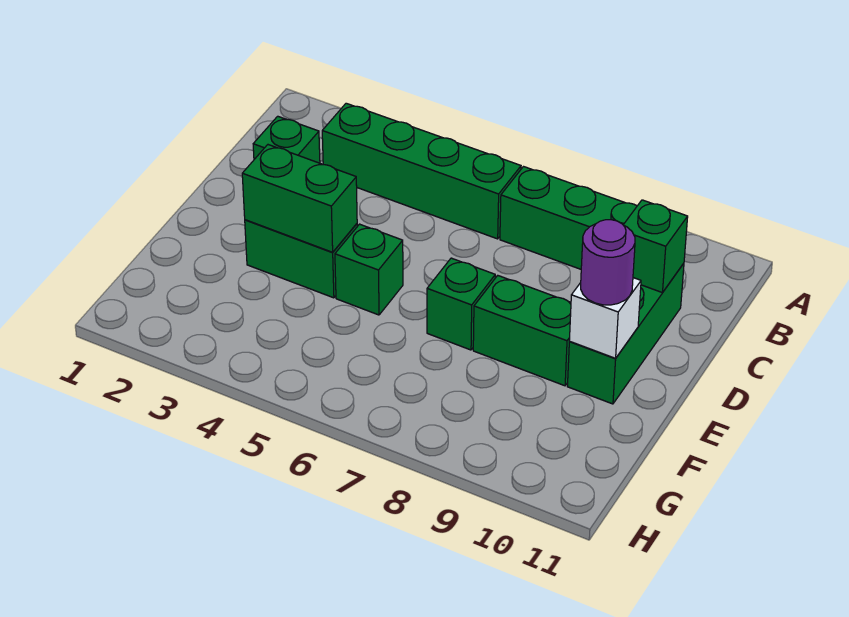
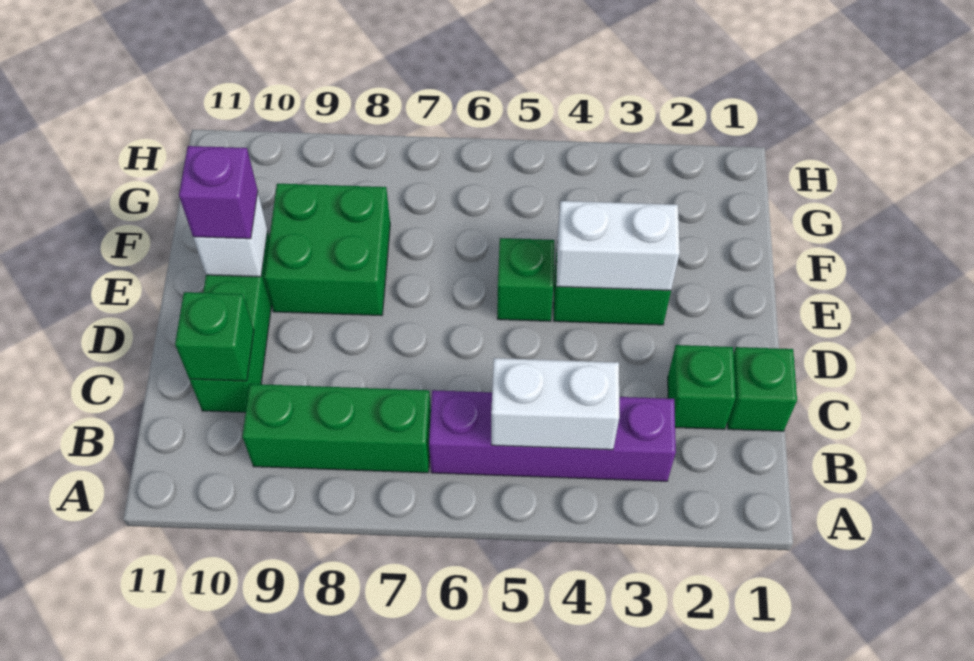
green brick B3:B6 level 1 -> purple brick B3:B6 level 1
none -> white brick B4:B5 level 2
green brick E3:E4 level 2 -> white brick E3:E4 level 2
green brick E7 level 1 -> green brick C1 level 1
green brick E8:E9 level 1 -> green brick E8:F9 level 1
purple round brick E10 level 3 -> purple brick E10 level 3

